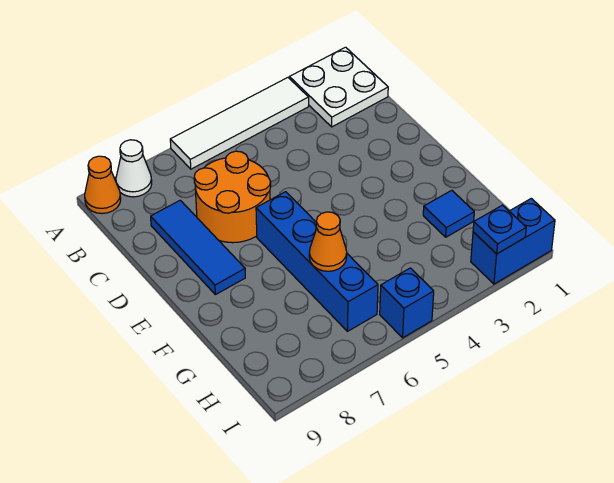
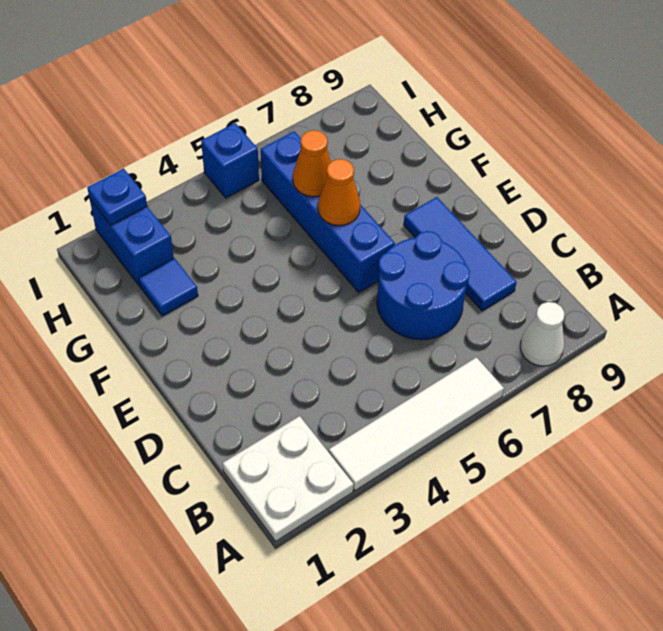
orange cone A9 level 1 -> orange cone F6 level 2
orange round brick C6:D7 level 1 -> blue round brick C6:D7 level 1
blue brick I1:I2 level 1 -> blue brick H2:I2 level 1

